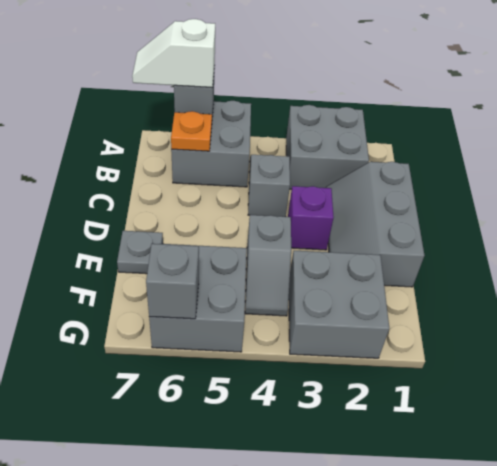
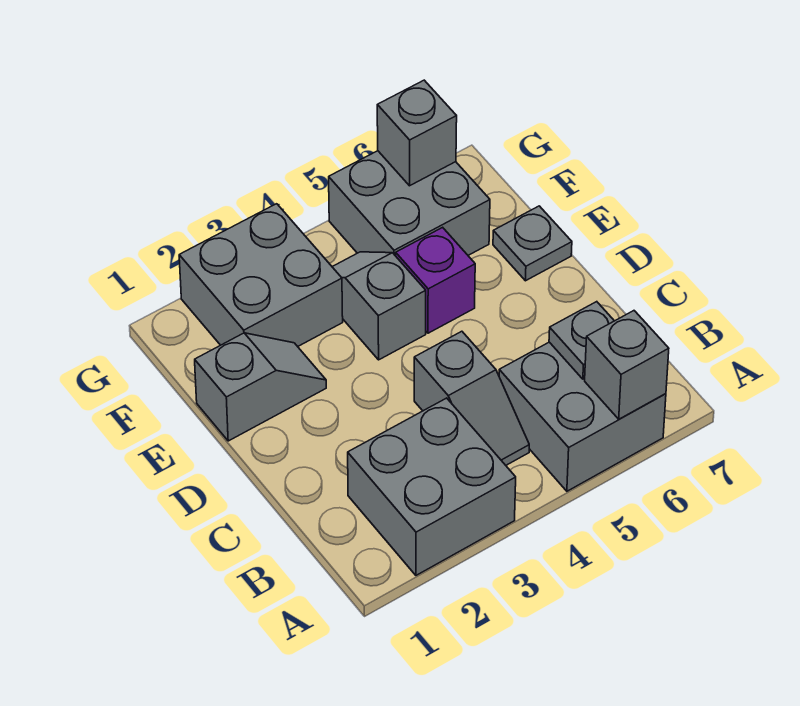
white slope A6:A7 level 3 top 6 -> none
orange plate B6 level 2 -> grey plate B6 level 2
grey slope C1:E2 level 1 top 1 -> grey slope E1:E2 level 1 top 1
purple brick D3 level 1 -> purple brick E5 level 1

